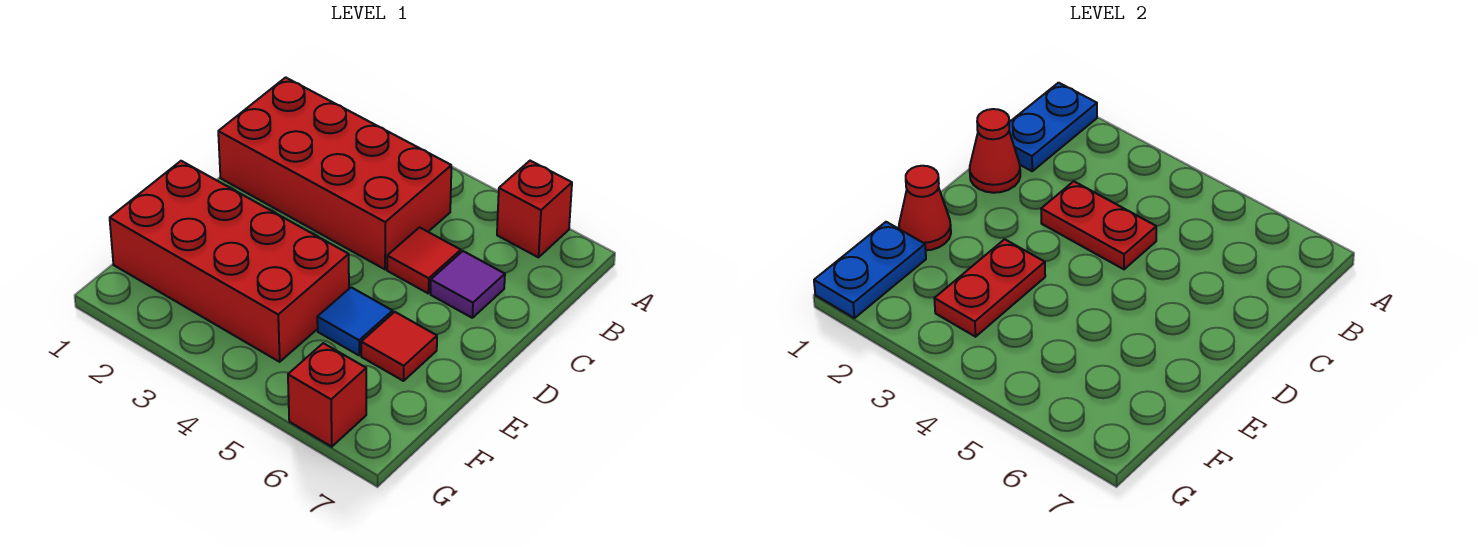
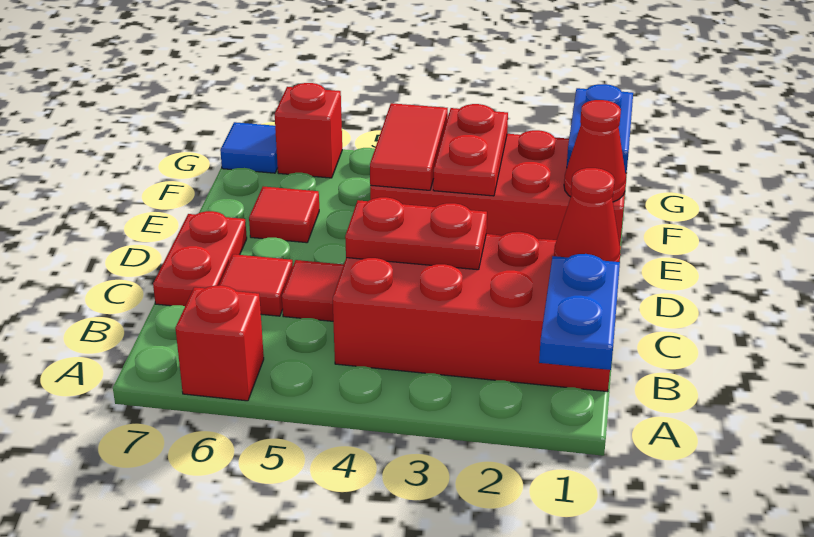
purple tile C6 level 1 -> red tile C6 level 1
none -> red plate C7:D7 level 1
none -> red tile E4:F4 level 2
blue tile E5 level 1 -> blue tile G7 level 1

